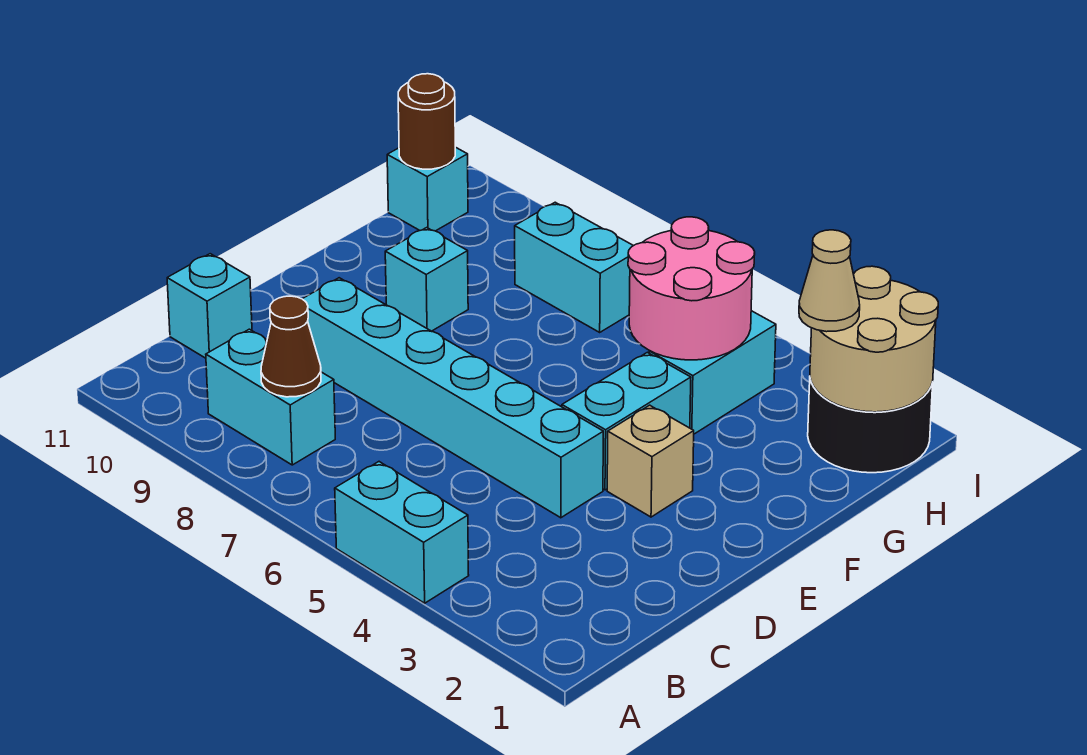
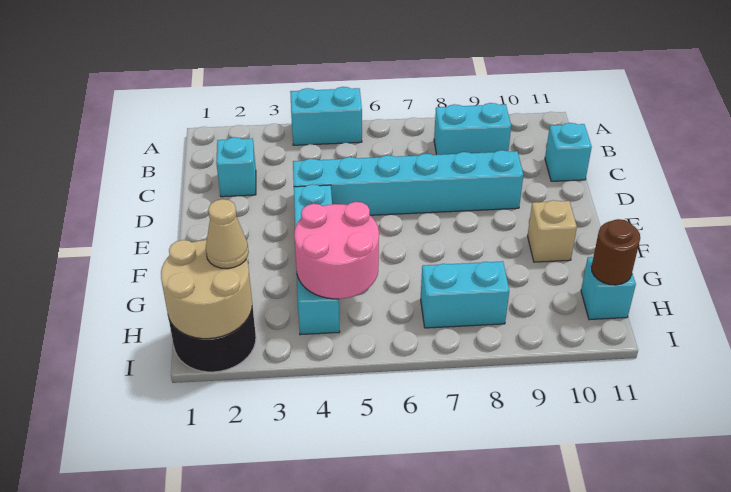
brown cone B8 level 2 -> none
tan brick E3 level 1 -> tan brick F10 level 1
cyan brick F9 level 1 -> cyan brick C2 level 1

